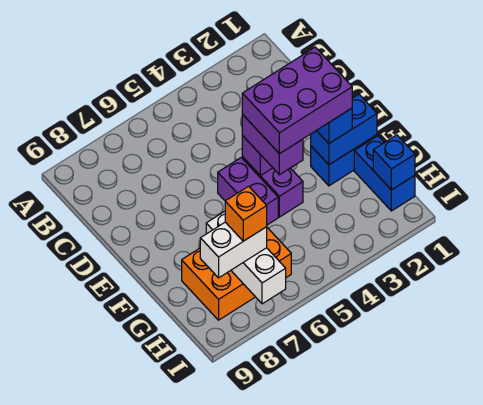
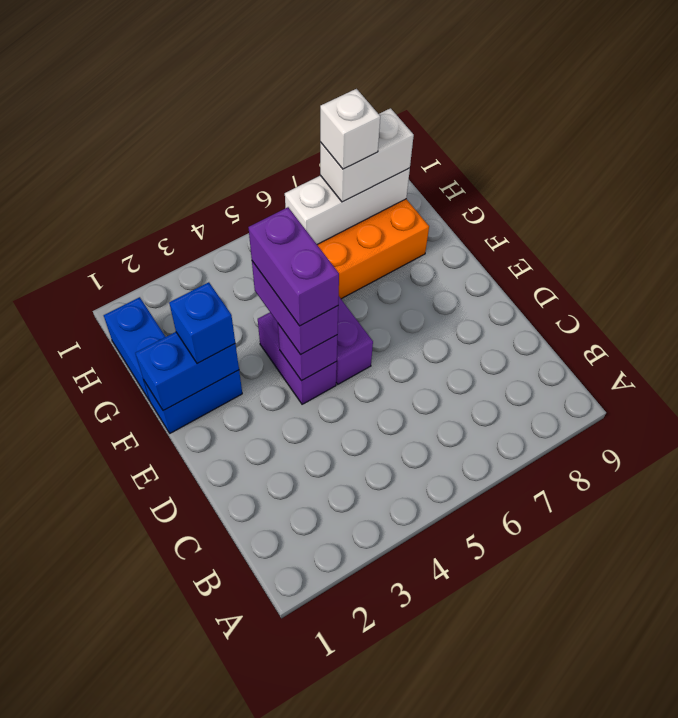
purple brick E2:F4 level 4 -> purple brick E4:F4 level 4
white brick G7:I7 level 2 -> white brick H6:H8 level 2
blue brick H1 level 2 -> none
orange brick H7 level 4 -> white brick H7 level 4

